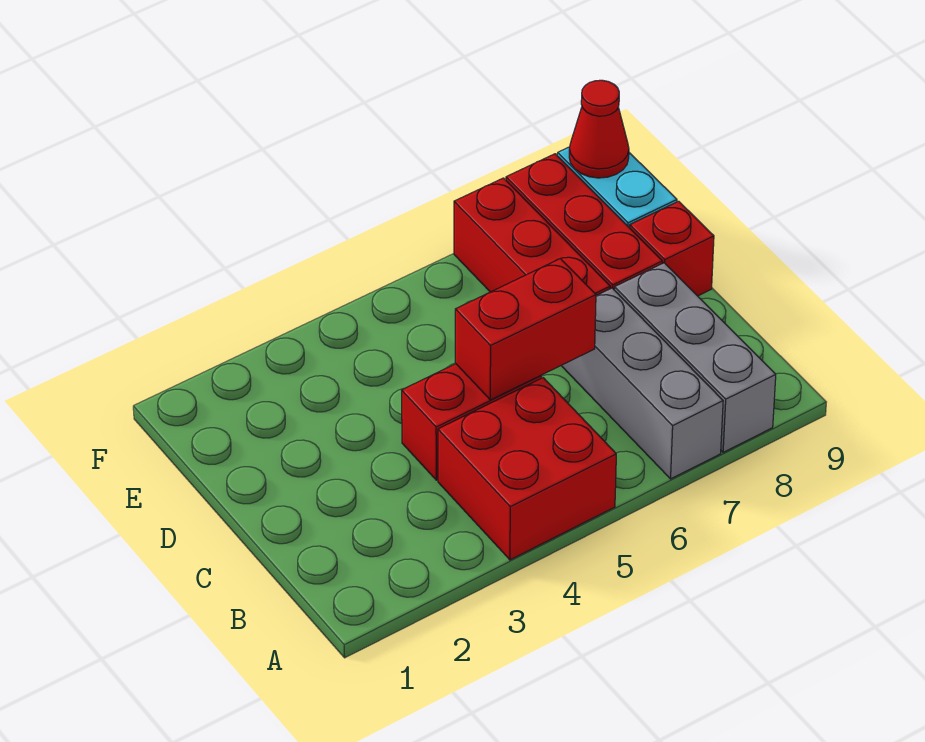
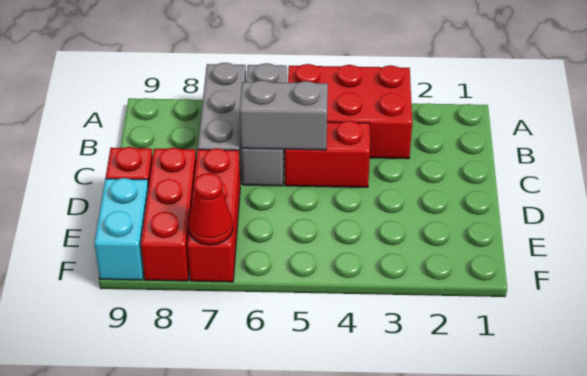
red brick A4:B5 level 1 -> red brick A3:B5 level 1
grey brick A8:C8 level 1 -> grey brick A6:C6 level 1
red brick C5:C6 level 2 -> grey brick C5:C6 level 2
red cone F9 level 2 -> red cone F7 level 2

